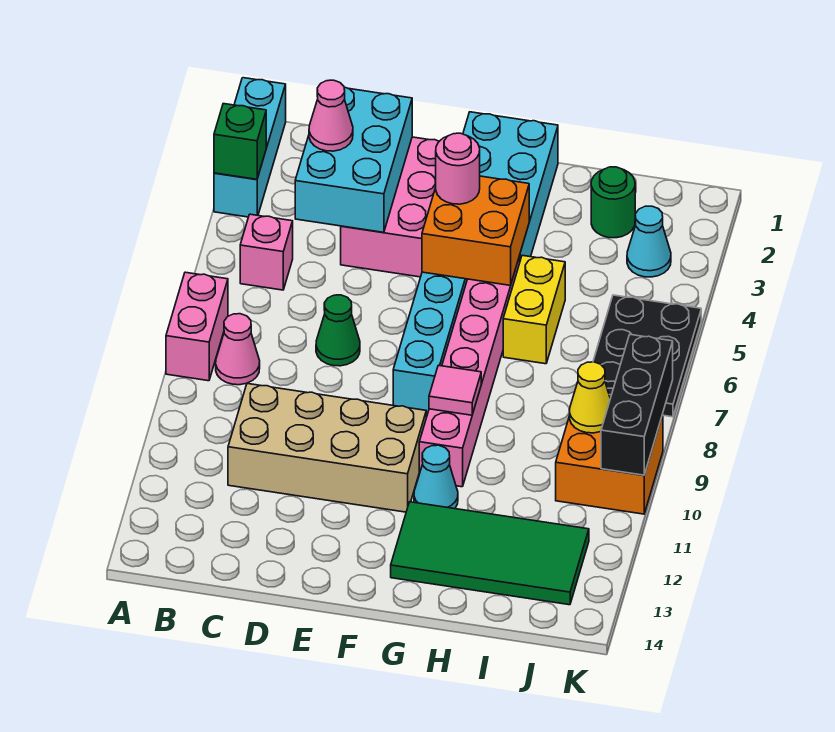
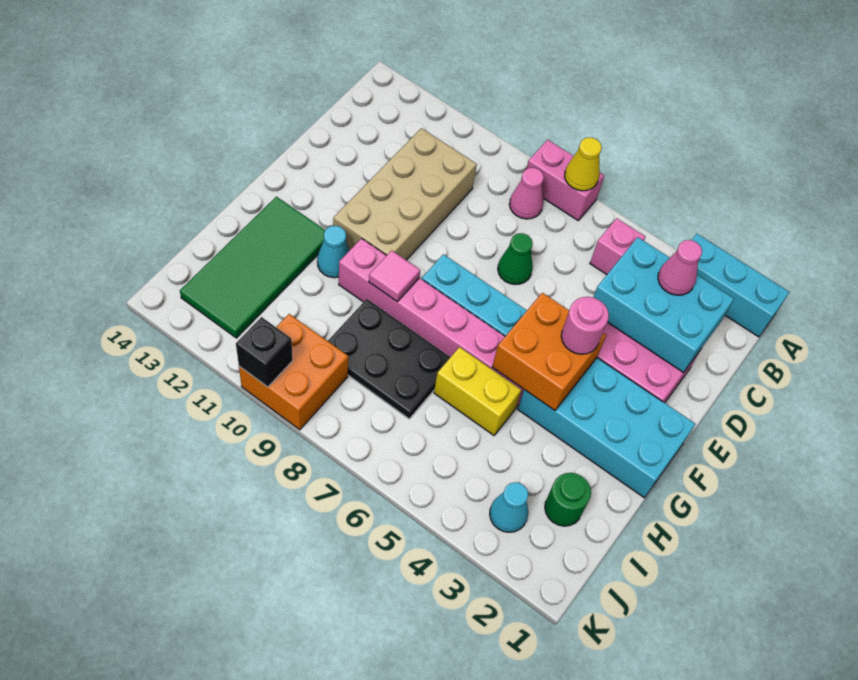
green brick A3 level 2 -> none
black plate J5:K7 level 1 -> black plate H7:I9 level 1
yellow cone J9 level 2 -> yellow cone A7 level 2
black brick K8:K10 level 2 -> black brick K10 level 2

